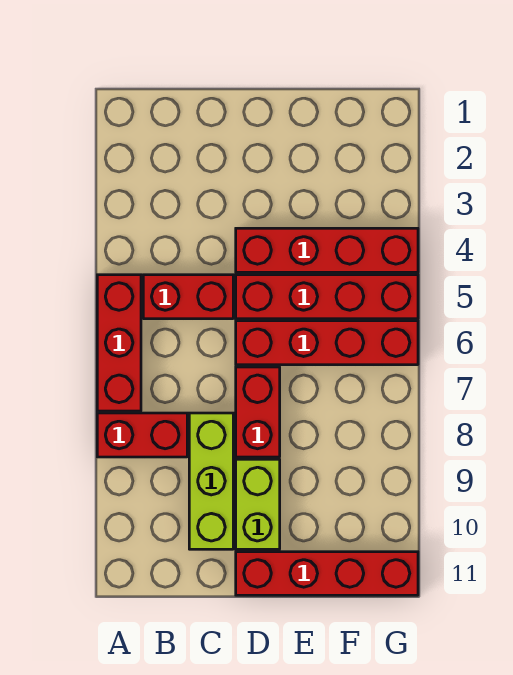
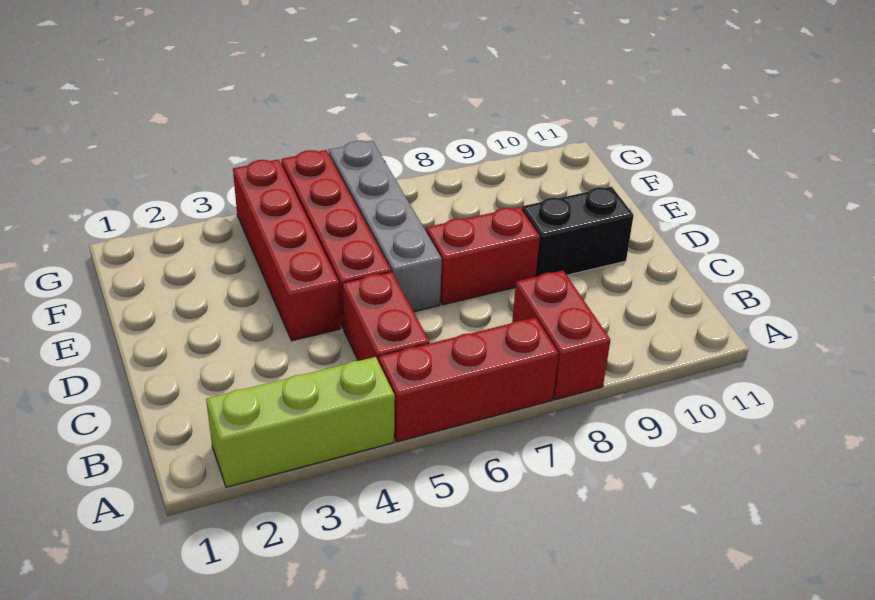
lime brick C8:C10 level 1 -> lime brick A2:A4 level 1
red brick D6:G6 level 1 -> grey brick D6:G6 level 1
lime brick D9:D10 level 1 -> black brick D9:D10 level 1
red brick D11:G11 level 1 -> none

